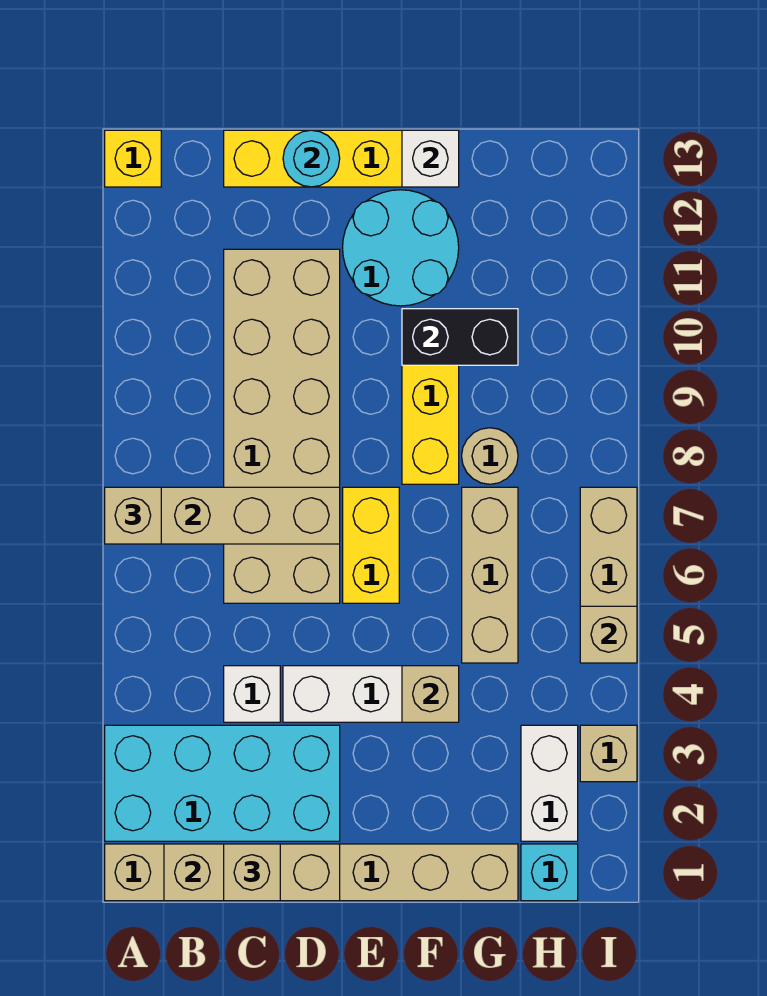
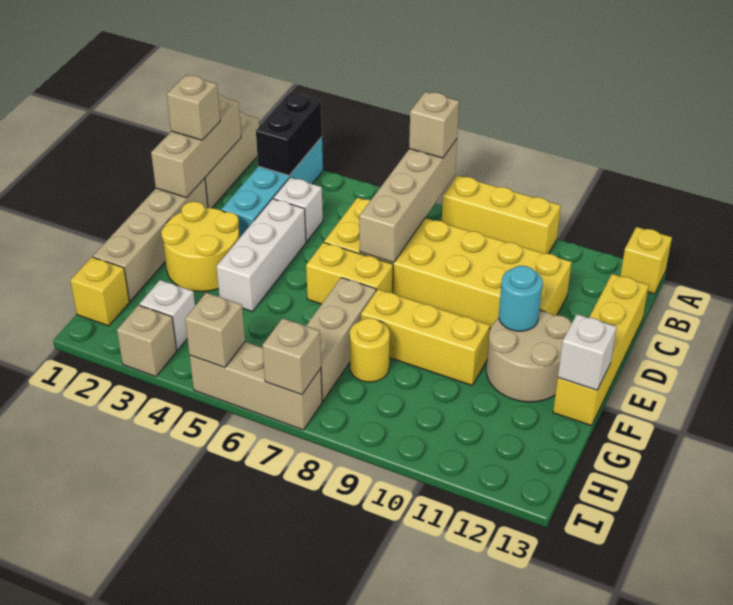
cyan brick A2:D3 level 1 -> cyan brick A3:D3 level 1
none -> yellow brick A8:A10 level 1
tan brick C6:D11 level 1 -> yellow brick C6:D11 level 1
cyan round brick D13 level 2 -> cyan round brick E11 level 2
none -> yellow round brick E2:F3 level 1
cyan round brick E11:F12 level 1 -> tan round brick E11:F12 level 1
tan brick F4 level 2 -> tan brick I7 level 2
black brick F10:G10 level 2 -> black brick A3:B3 level 2
tan brick G5:G7 level 1 -> tan brick F7:H7 level 1
tan round brick G8 level 1 -> yellow round brick G8 level 1
cyan brick H1 level 1 -> yellow brick H1 level 1
white brick H2:H3 level 1 -> white brick H3 level 1

